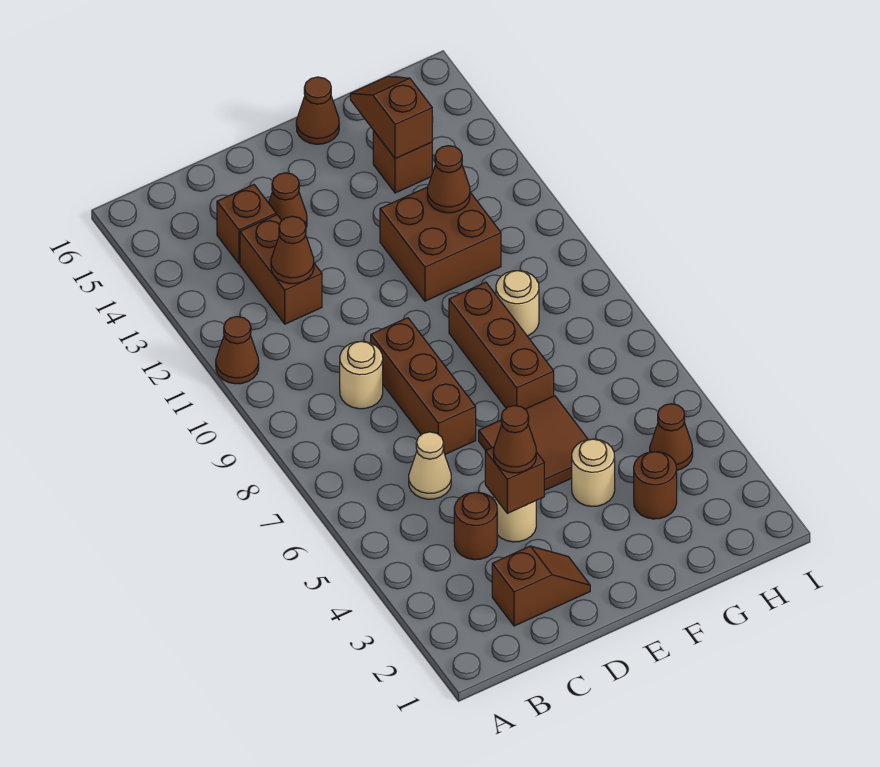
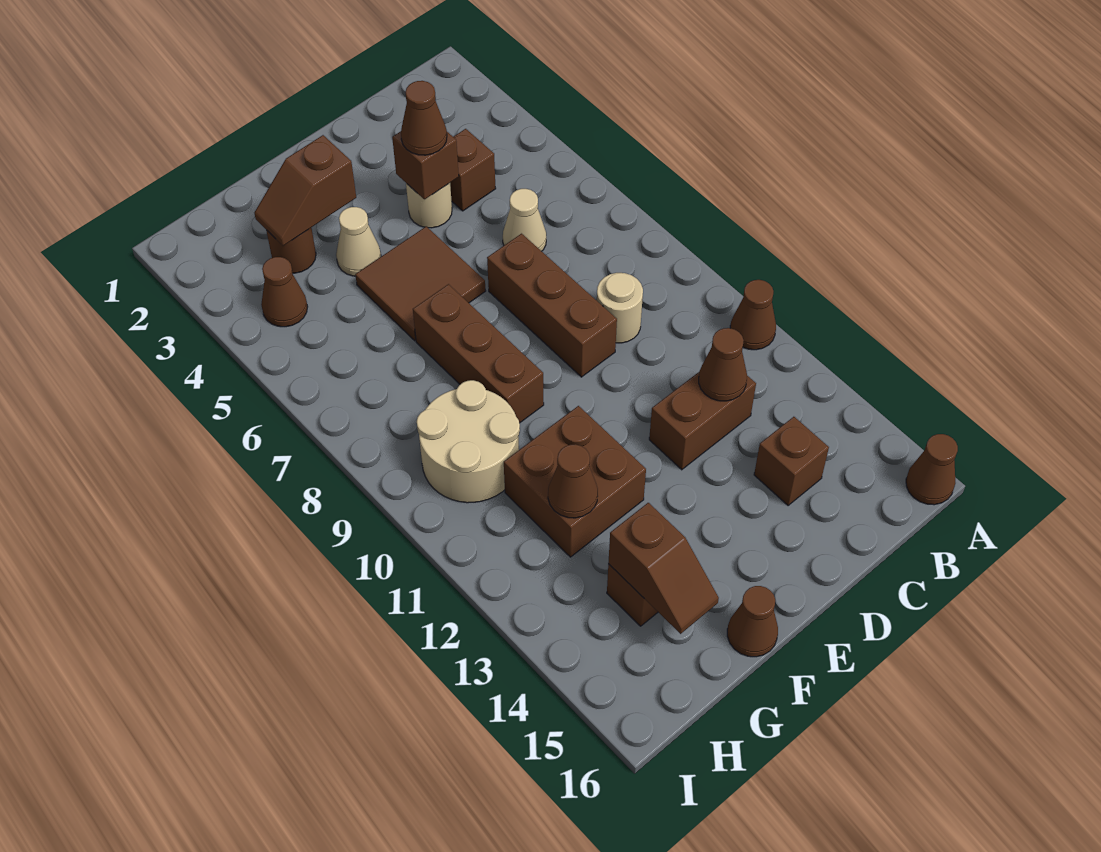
brown slope C2:D2 level 1 top C -> brown slope F3:G3 level 2 top F
brown round brick C4 level 1 -> brown brick C4 level 1
brown brick C12:C13 level 1 -> brown brick C12:D12 level 1
brown cone D14 level 1 -> brown cone A16 level 1
tan round brick F4 level 1 -> tan cone F4 level 1
tan round brick G9 level 1 -> tan round brick G9:H10 level 1

